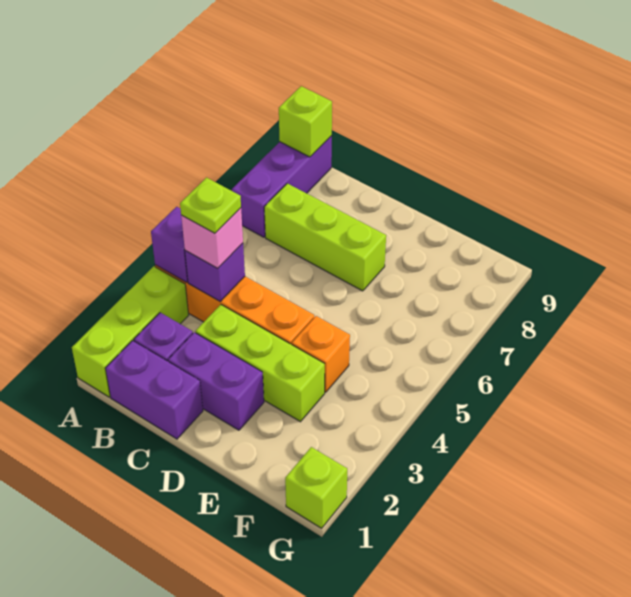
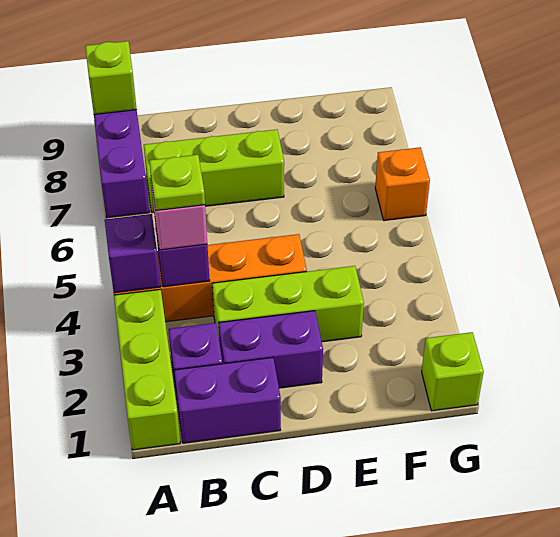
orange brick E4 level 1 -> orange brick G6 level 1

